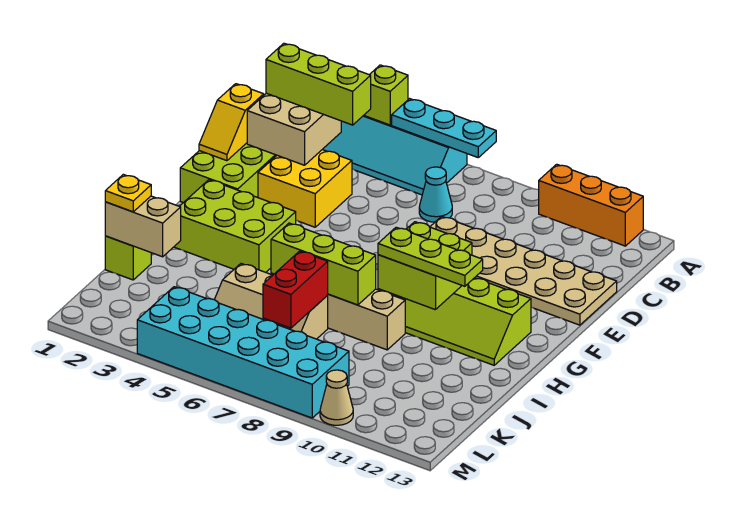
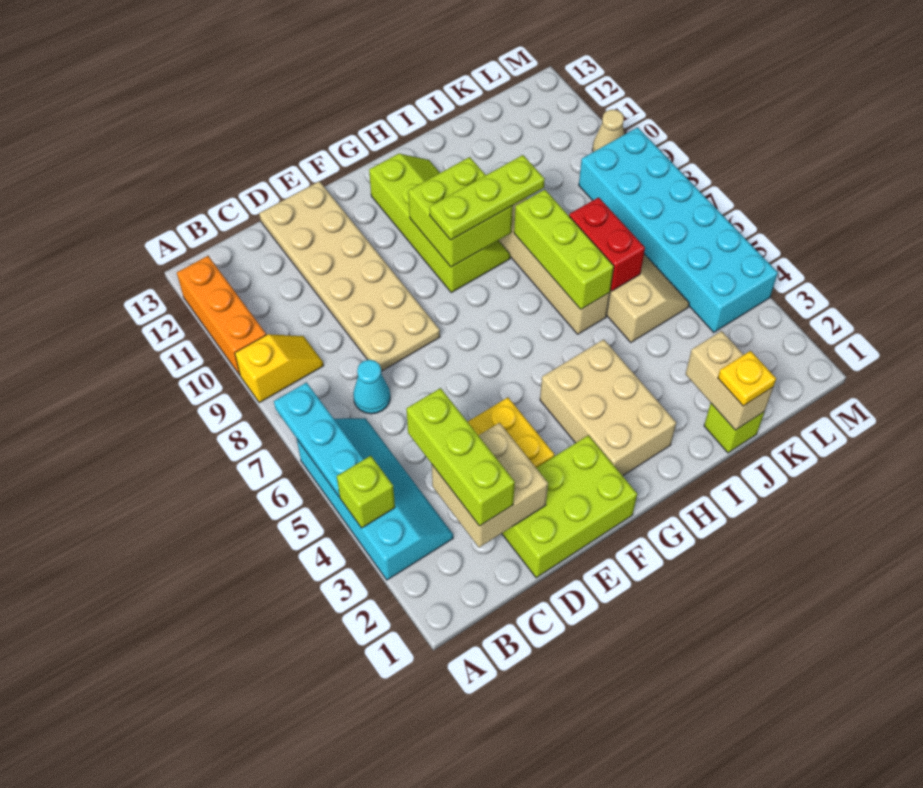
yellow slope D1:E1 level 2 top D -> yellow slope A9:B9 level 1 top A
lime brick G2:H4 level 1 -> tan brick G2:H4 level 1
lime plate H9:H11 level 3 -> lime plate G9:I9 level 3
red brick J7:K7 level 2 -> red brick J6:J7 level 2

